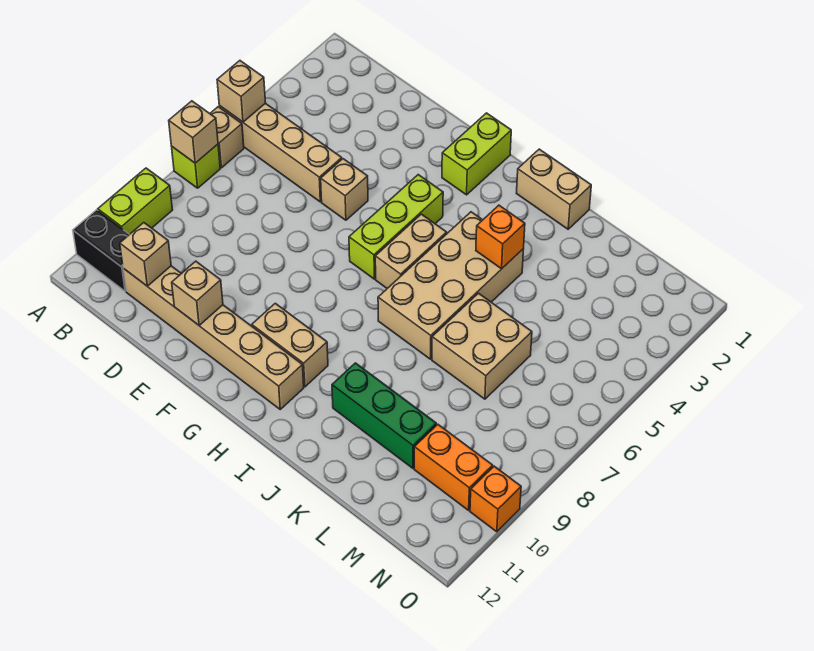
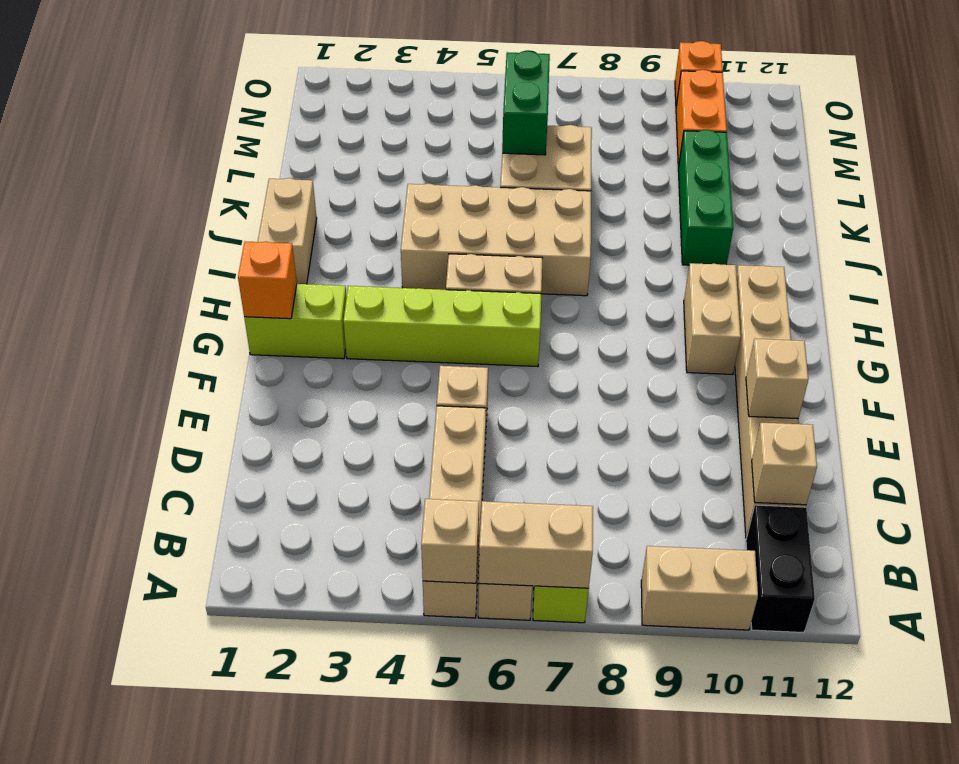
tan brick A7 level 2 -> tan brick A6:A7 level 2
lime brick A9:A10 level 1 -> tan brick A9:A10 level 1
lime brick G4:G6 level 1 -> lime brick G3:G6 level 1
orange brick J4 level 2 -> orange brick G1 level 2
none -> green brick L6:M6 level 2

